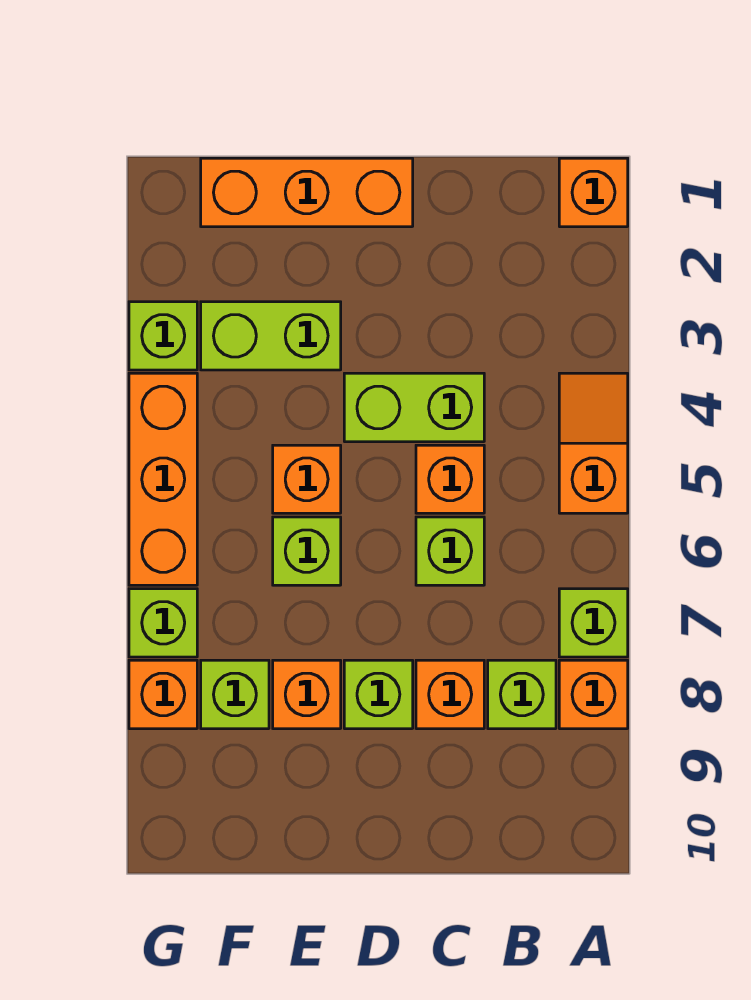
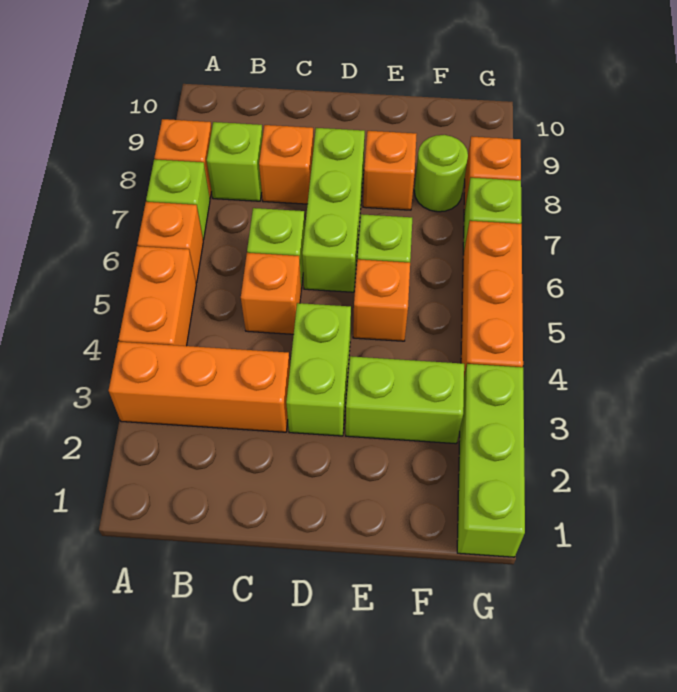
orange brick A1 level 1 -> orange brick A6 level 1
orange slope A4:A5 level 1 top 5 -> orange brick A4:A5 level 1
lime brick C4:D4 level 1 -> lime brick D3:D4 level 1
orange brick D1:F1 level 1 -> orange brick A3:C3 level 1
lime brick D8 level 1 -> lime brick D6:D8 level 1
lime brick F8 level 1 -> lime round brick F8 level 1
lime brick G3 level 1 -> lime brick G1:G3 level 1

